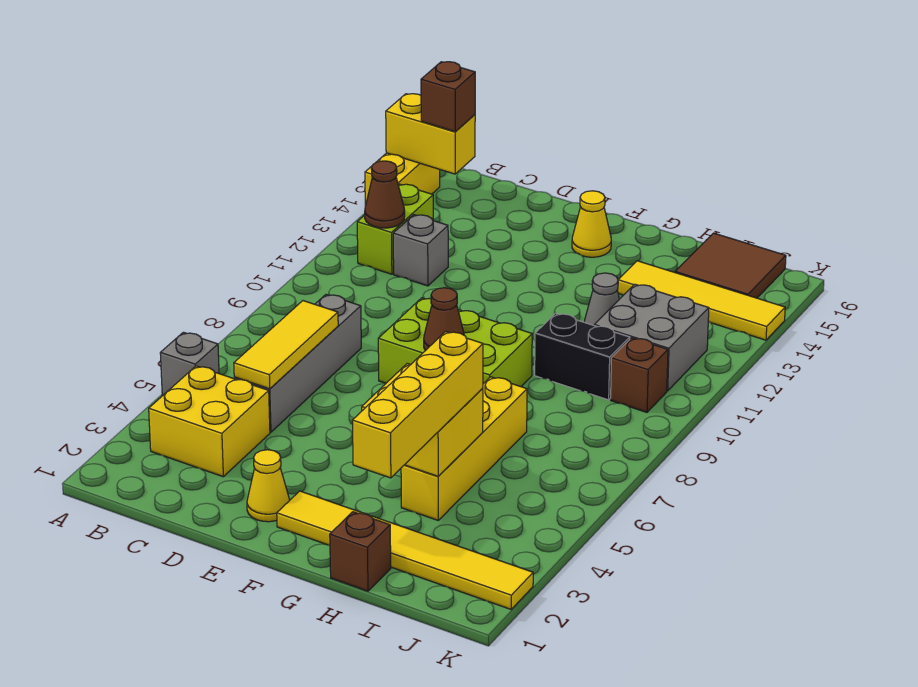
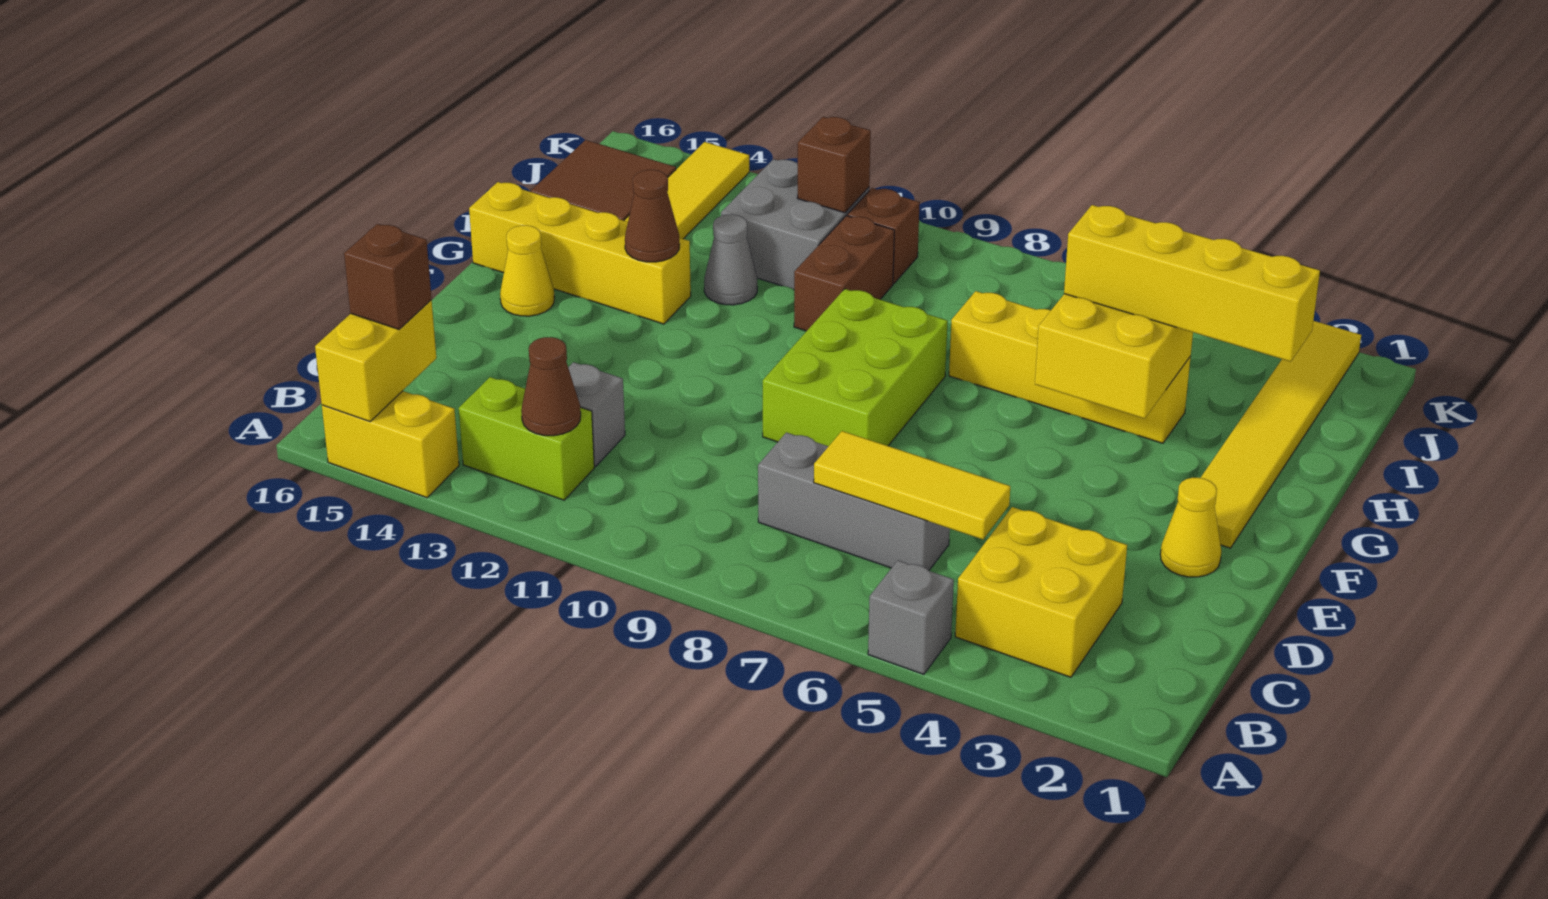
grey brick C5:C8 level 1 -> grey brick C6:C8 level 1
brown cone F8 level 2 -> brown cone G13 level 2
none -> yellow brick G13:G16 level 1
brown brick H1 level 1 -> brown brick J11 level 2
black brick H10:I10 level 1 -> brown brick H10:I10 level 1

